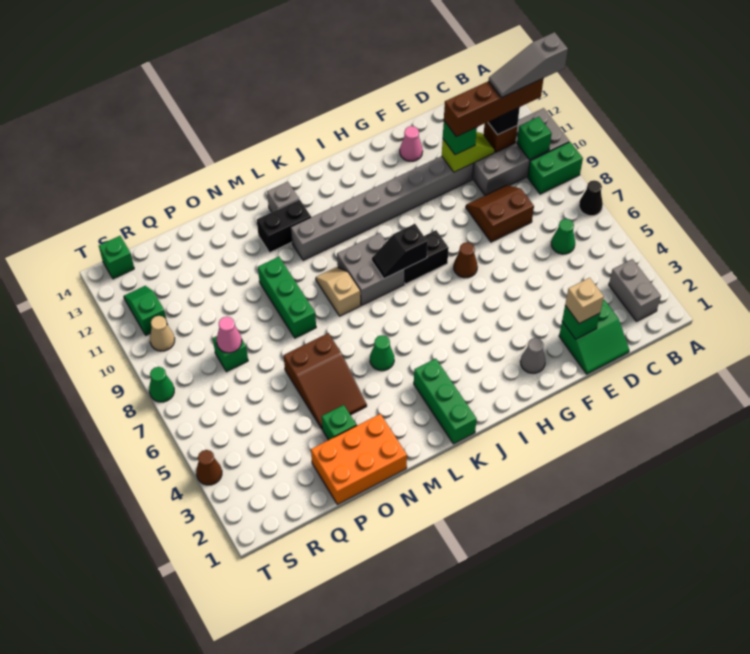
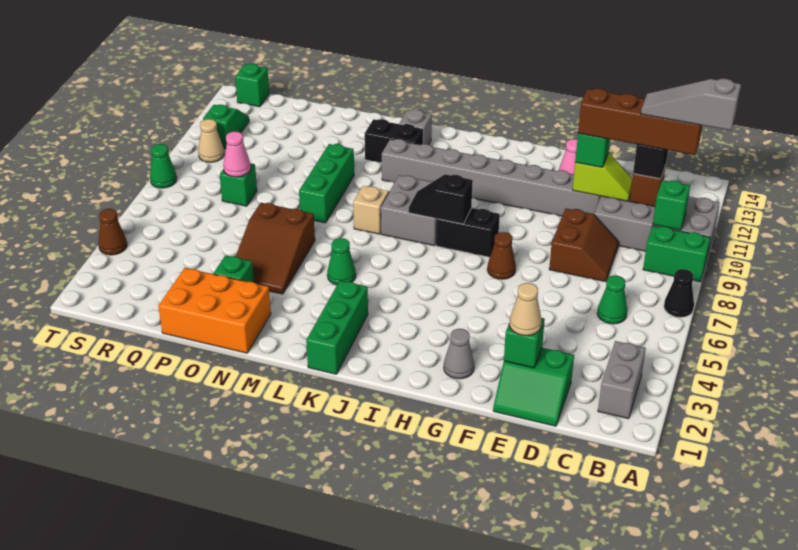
brown slope D8:E9 level 1 top 8 -> brown slope D8:E9 level 1 top E
tan brick E2 level 3 -> tan cone E2 level 3

